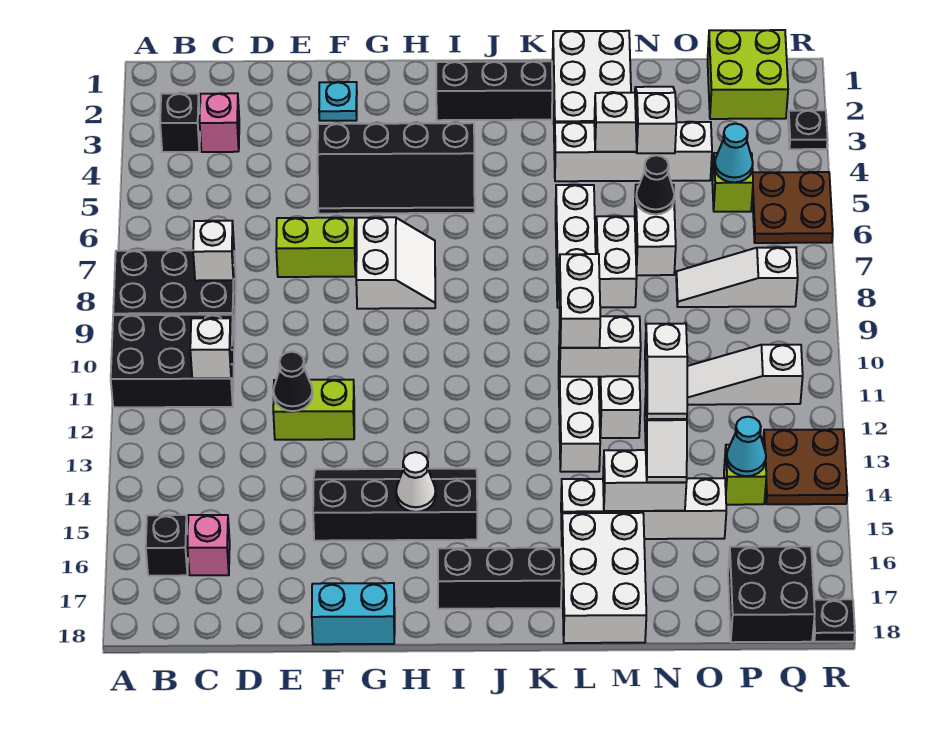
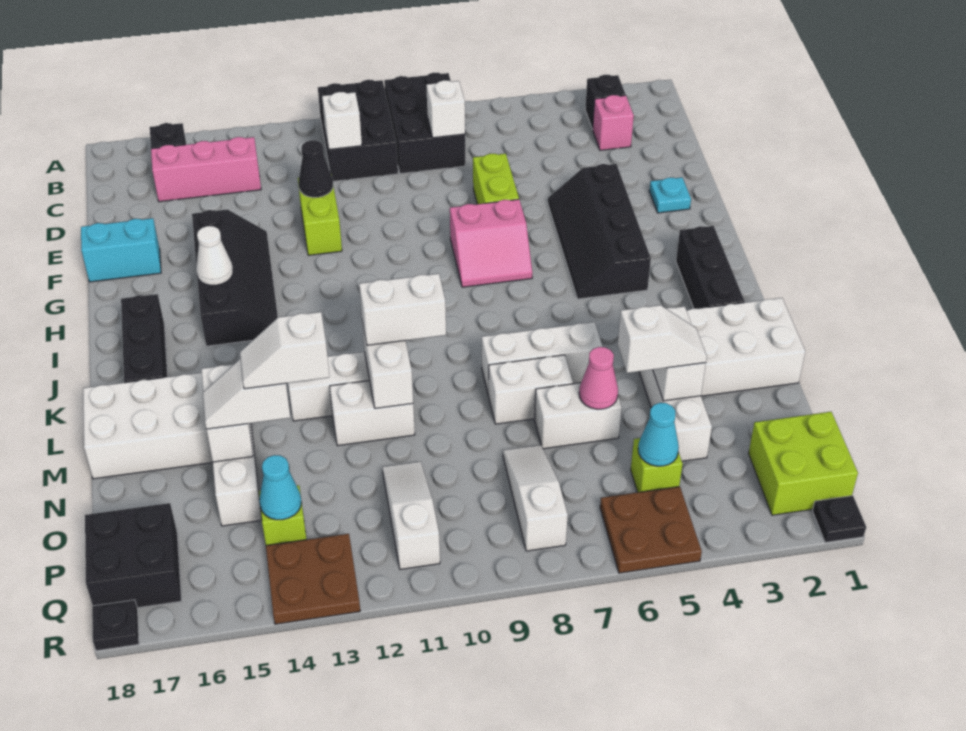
pink brick C16 level 1 -> pink brick C14:C16 level 1
cyan brick F18:G18 level 1 -> cyan brick F17:F18 level 1
white slope G7:H8 level 1 top G -> pink slope G7:H8 level 1 top G
black cone N6 level 2 -> pink cone N6 level 2
black plate R3 level 1 -> black plate R1 level 1

